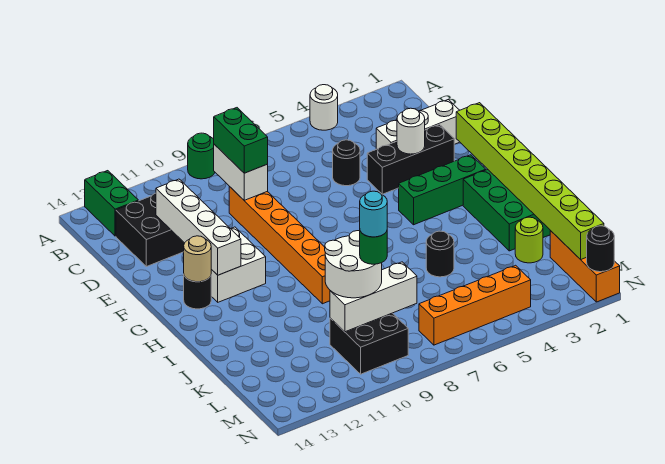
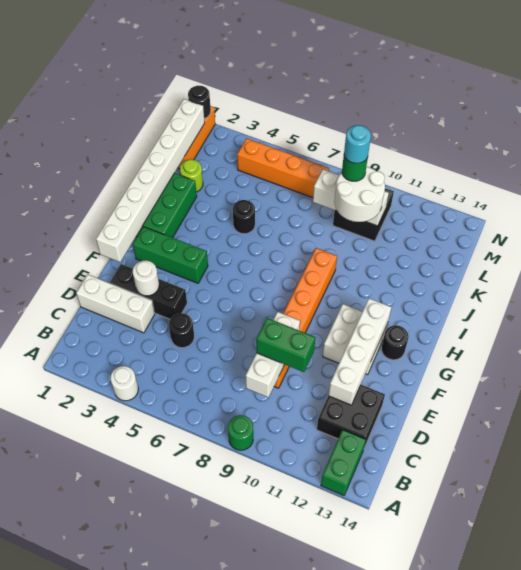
white brick C9:D9 level 2 -> white brick C9:E9 level 2
green brick C9:D9 level 3 -> green brick D9:D10 level 3
lime brick F1:M1 level 2 -> white brick F1:M1 level 2
tan round brick G13 level 2 -> none

